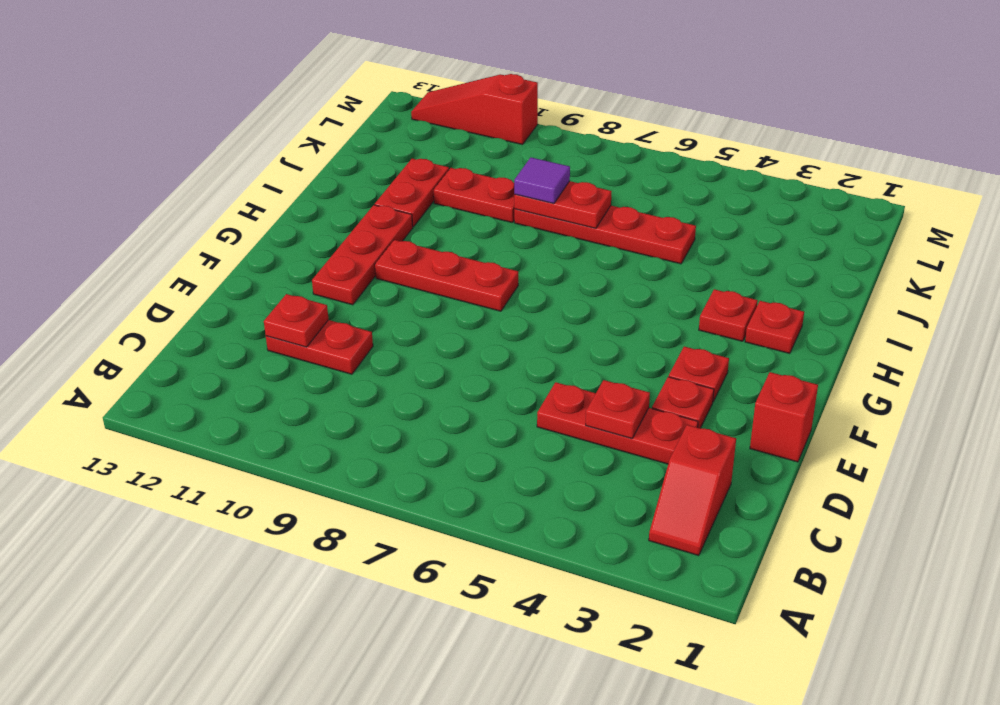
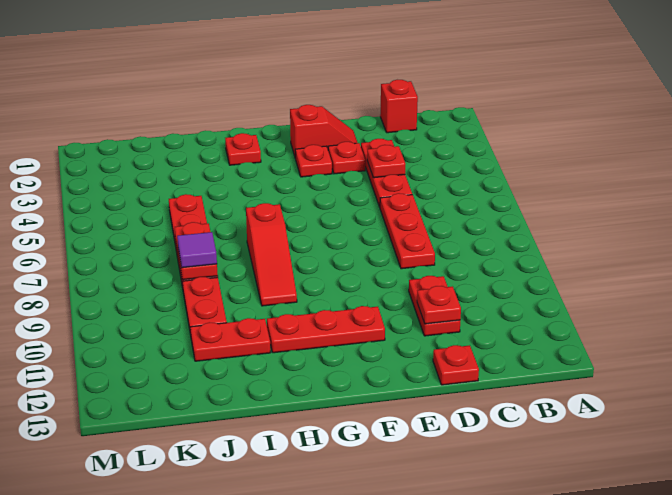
red slope B2:C2 level 1 top C -> red slope E2:F2 level 1 top F
red brick E1 level 1 -> red brick C1 level 1
red plate G8:G10 level 1 -> red plate D6:D8 level 1
red plate H3 level 1 -> red plate D13 level 1
red slope M10:M12 level 1 top 10 -> red slope H7:H9 level 1 top 7

